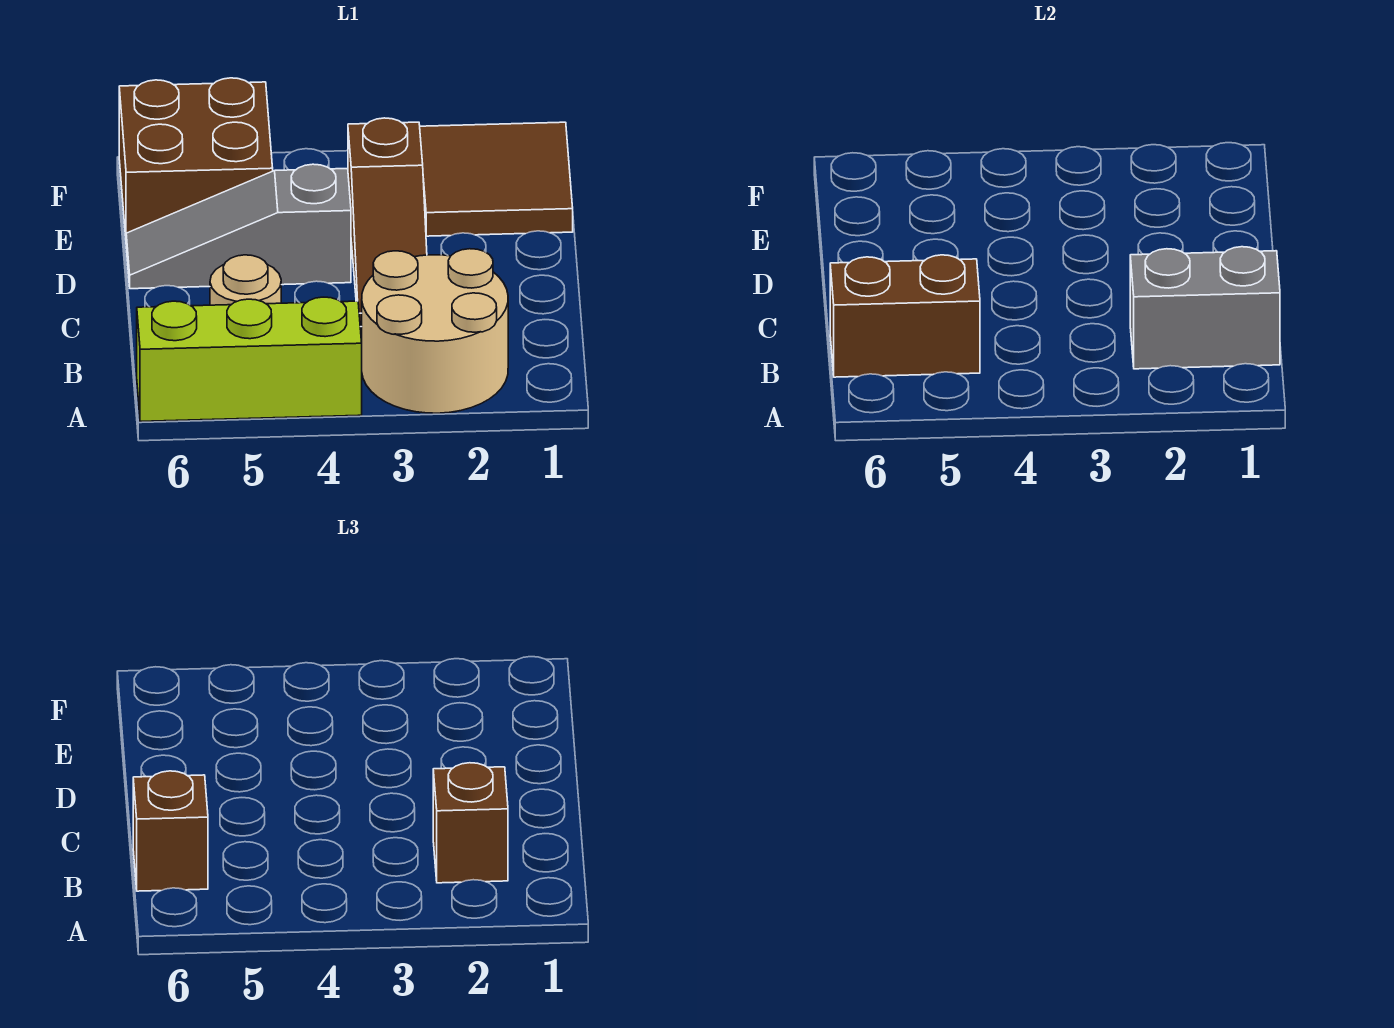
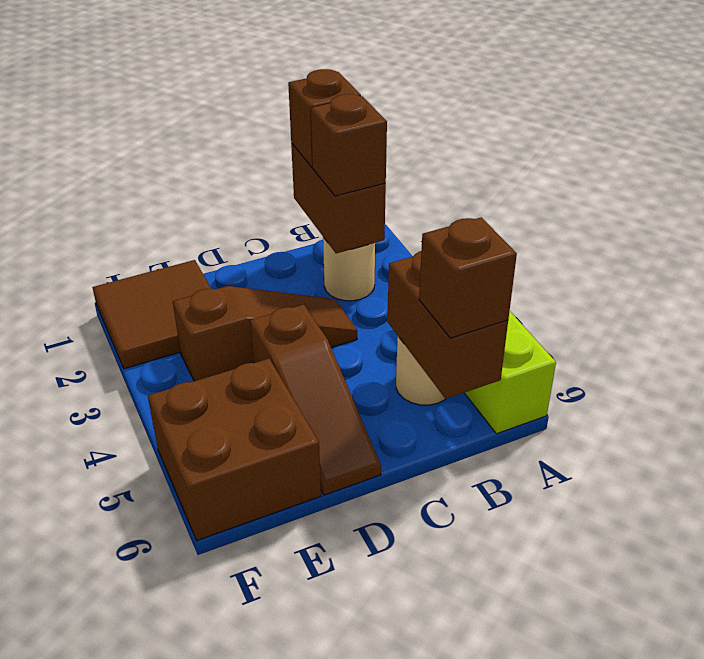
tan round brick A2:B3 level 1 -> tan round brick B2 level 1
grey brick B1:B2 level 2 -> brown brick B1:B2 level 2
none -> brown brick B1 level 3
grey slope D4:D6 level 1 top 4 -> brown slope D4:D6 level 1 top 4

